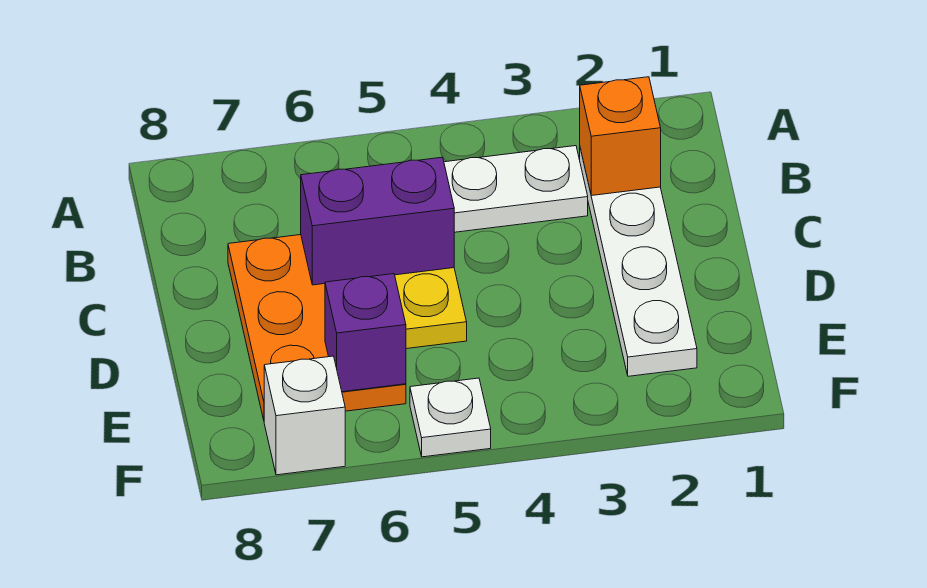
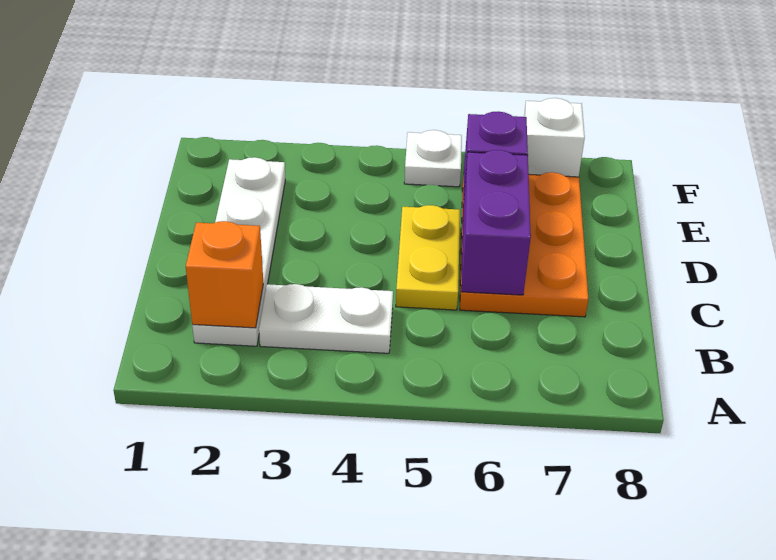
purple brick C5:C6 level 2 -> purple brick C6:D6 level 2

